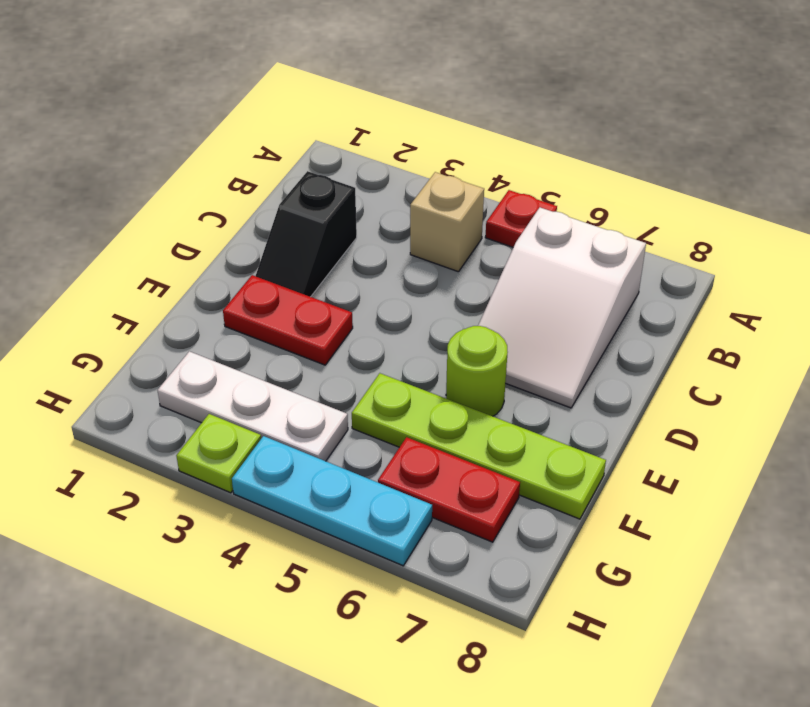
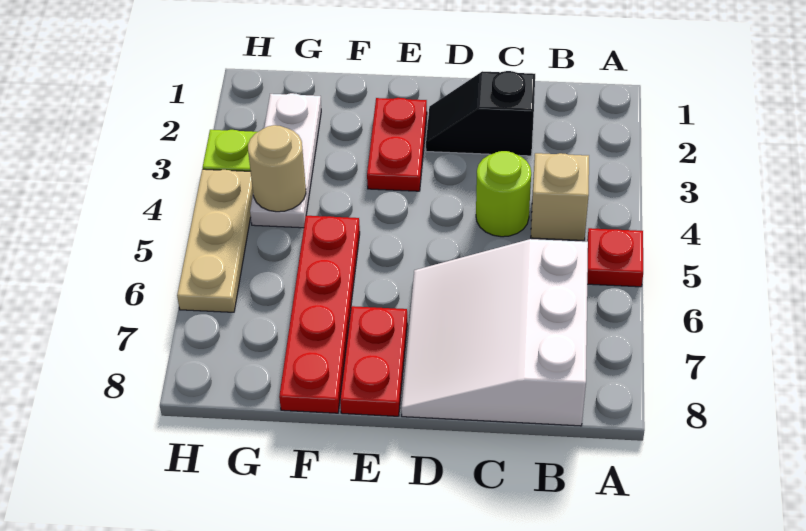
white slope B6:D7 level 1 top B -> white slope B6:D8 level 1 top B
lime round brick E6 level 1 -> lime round brick C4 level 1
lime plate F5:F8 level 1 -> red plate F5:F8 level 1
none -> tan round brick G4 level 2
red plate G6:G7 level 1 -> red plate E7:E8 level 1
cyan plate H4:H6 level 1 -> tan plate H4:H6 level 1

